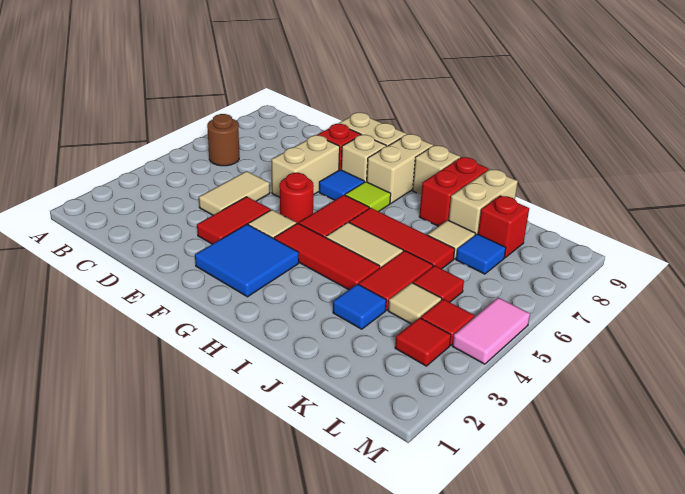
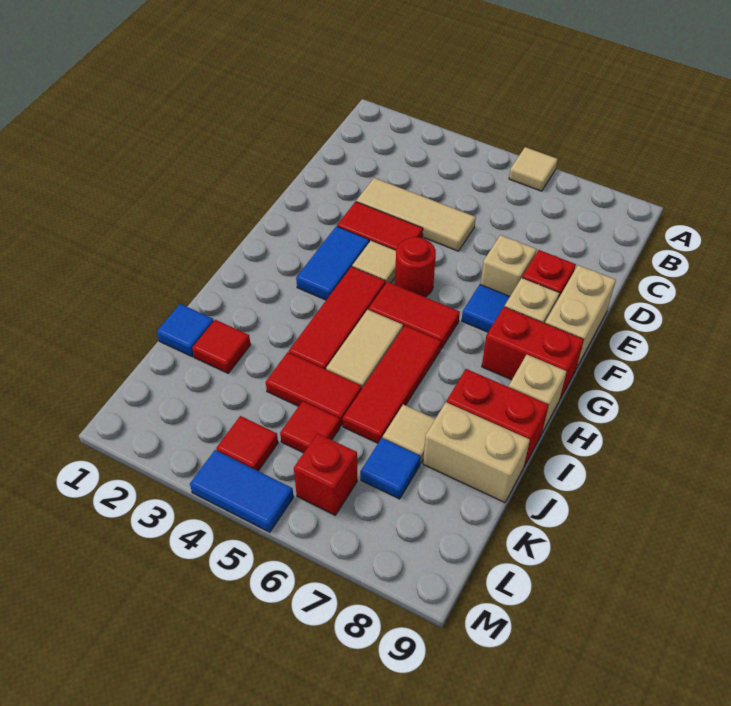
brown round brick B6 level 1 -> none
tan tile D4:D5 level 1 -> tan tile D3:D5 level 1
tan brick E6:E7 level 1 -> tan brick E7 level 1
blue tile F2:G3 level 1 -> blue tile F3:G3 level 1
lime tile G7 level 1 -> none
tan brick G8:G9 level 1 -> red brick G8:G9 level 1
blue tile J3 level 1 -> blue tile J1 level 1
tan tile K4 level 1 -> tan tile A6 level 1
red brick K8 level 1 -> red brick L6 level 1
red tile L3 level 1 -> red tile J2 level 1
pink tile M4:M5 level 1 -> blue tile M4:M5 level 1

